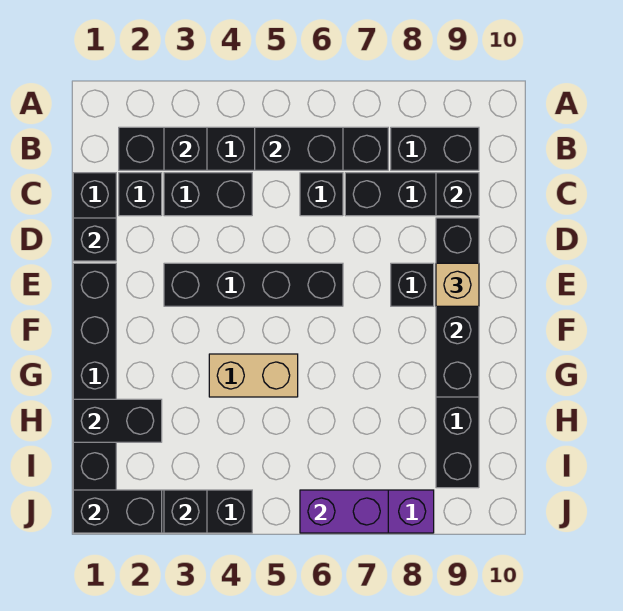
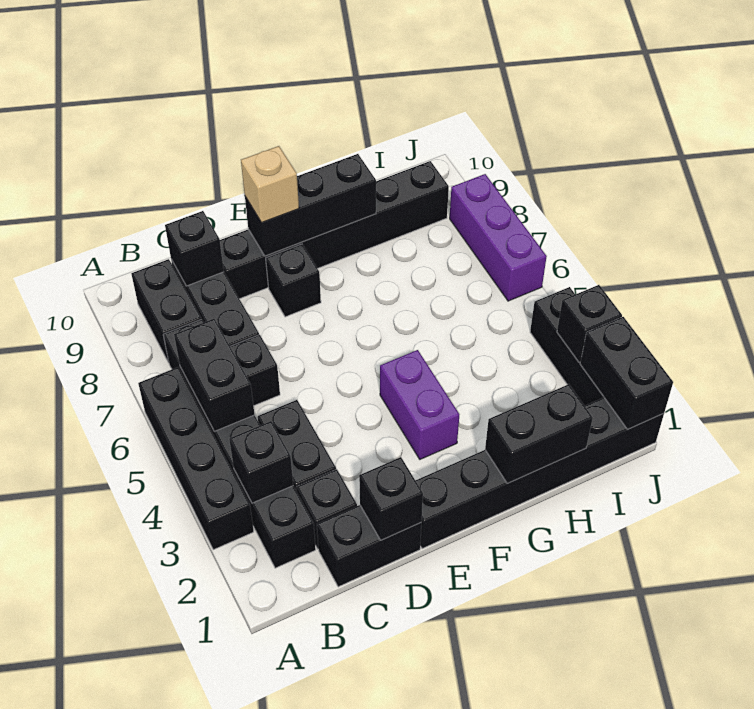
black brick E3:E6 level 1 -> black brick A3:A6 level 1
tan brick G4:G5 level 1 -> none
black brick H1:H2 level 2 -> black brick G1:H1 level 2
purple brick J6:J7 level 2 -> purple brick F3:F4 level 1

